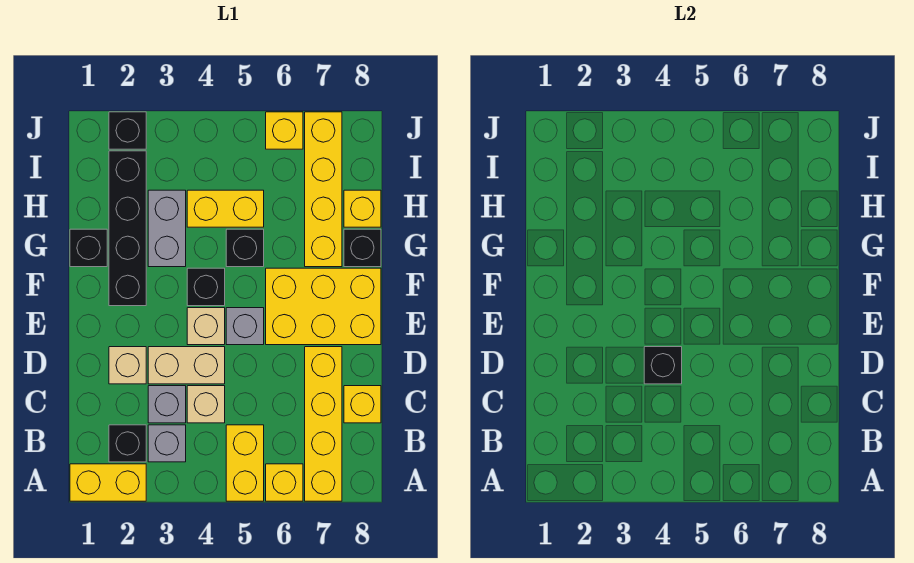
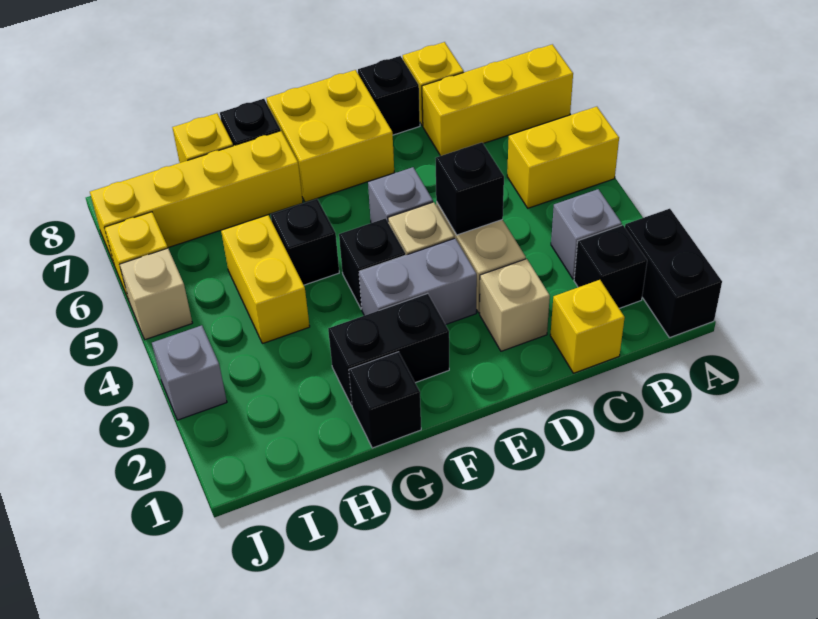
yellow brick A1:A2 level 1 -> black brick A1:A2 level 1
yellow brick A6 level 1 -> yellow brick C1 level 1
yellow brick A7:D7 level 1 -> yellow brick A7:C7 level 1
grey brick C3 level 1 -> grey brick J3 level 1
tan brick C4 level 1 -> tan brick J5 level 1
yellow brick E6:F8 level 1 -> yellow brick E7:F8 level 1
black brick F2:I2 level 1 -> black brick F2:G2 level 1
grey brick G3:H3 level 1 -> grey brick E3:F3 level 1
black brick J2 level 1 -> black brick D8 level 1

